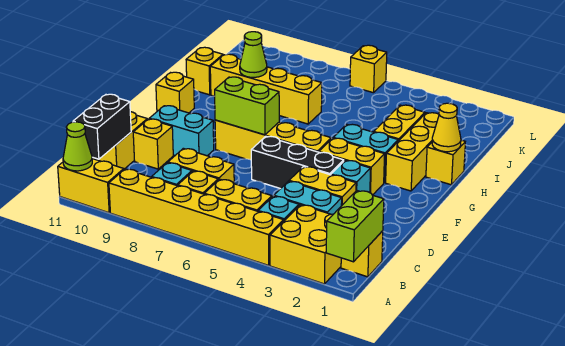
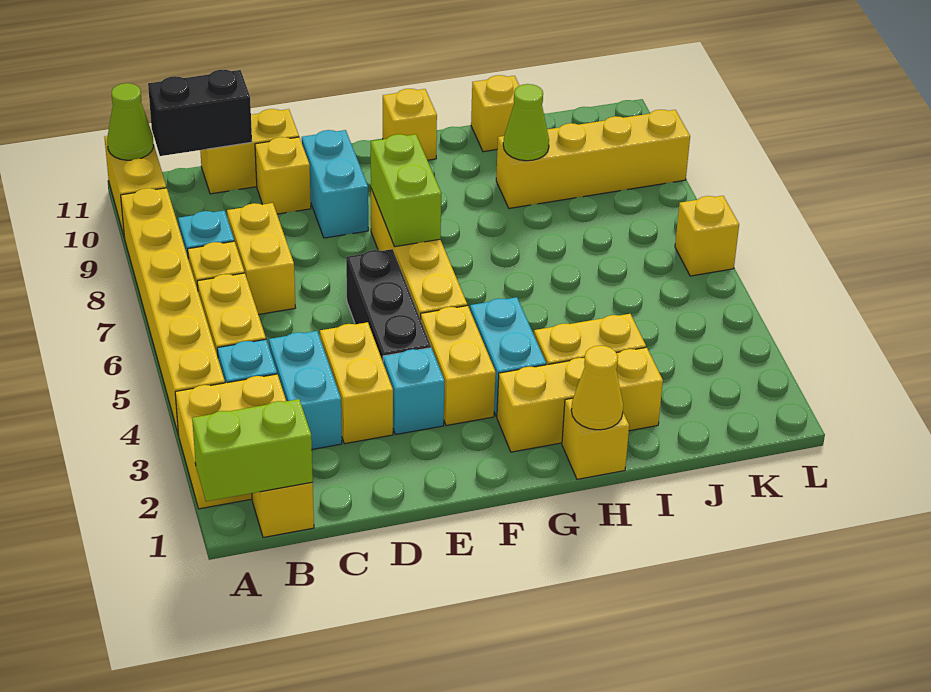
yellow brick I7:I10 level 1 -> yellow brick I9:L9 level 1

